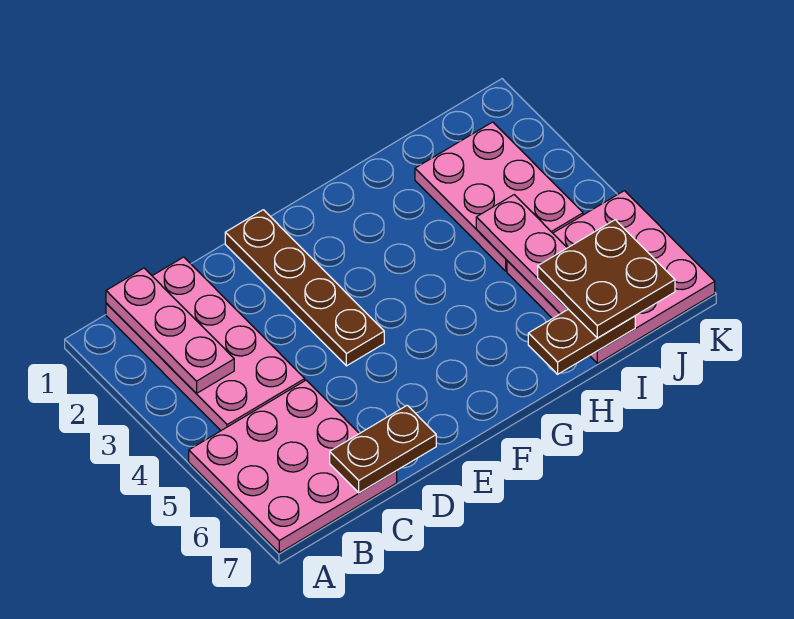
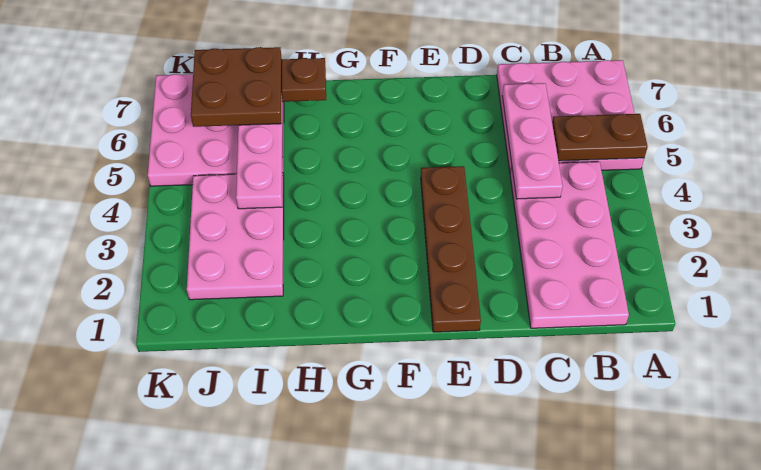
pink plate B1:B3 level 2 -> pink plate C4:C6 level 2
brown plate C7:D7 level 2 -> brown plate A5:B5 level 2

